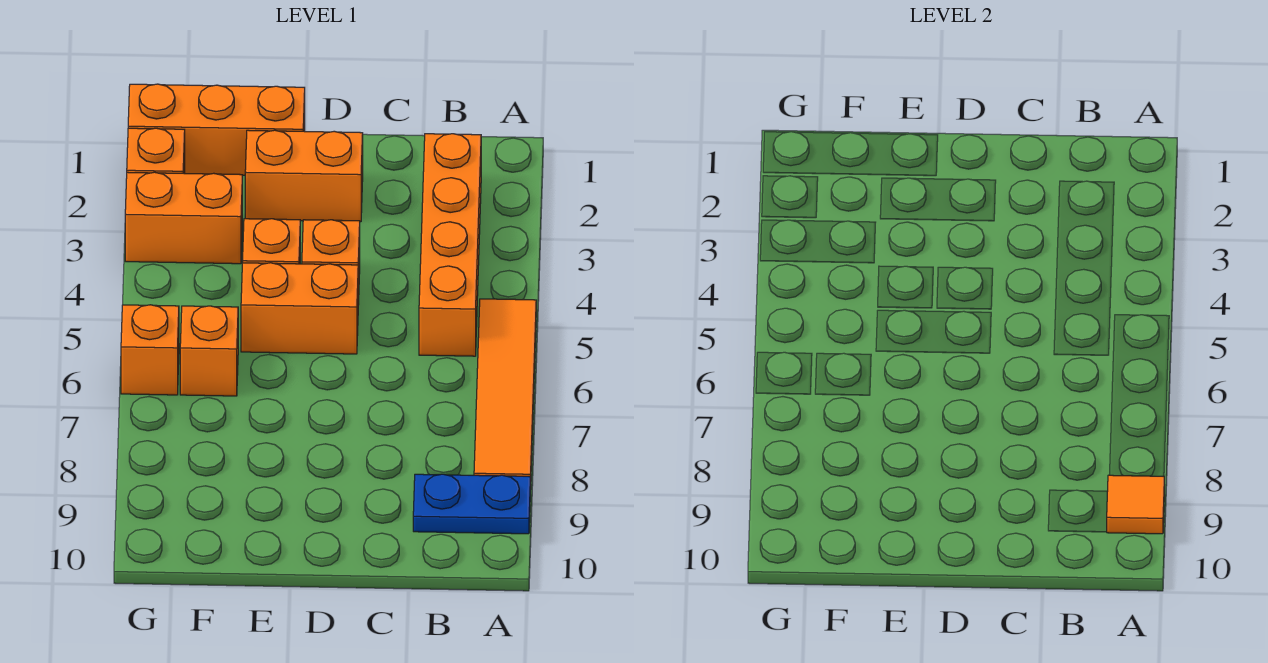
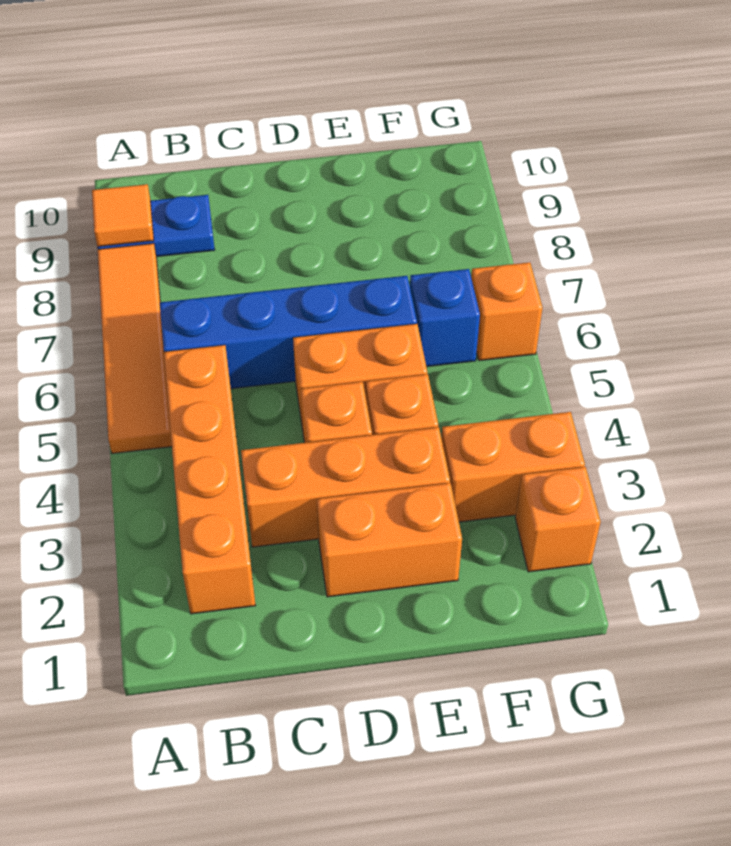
none -> blue brick B6:E6 level 1
orange brick E1:G1 level 1 -> orange brick C3:E3 level 1
orange brick F6 level 1 -> blue brick F6 level 1

